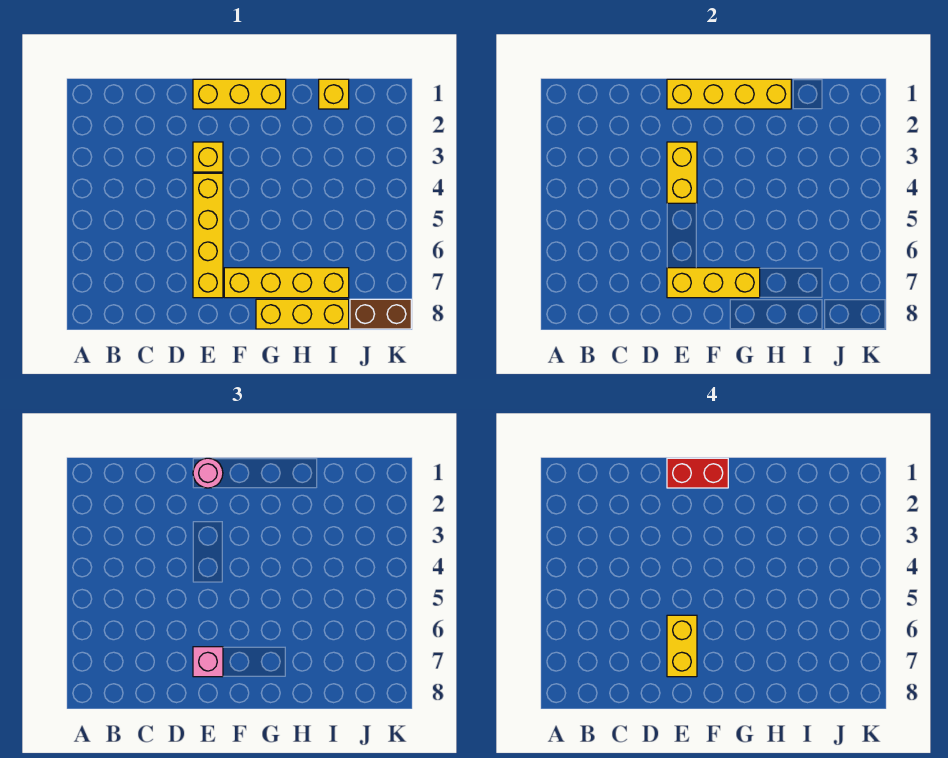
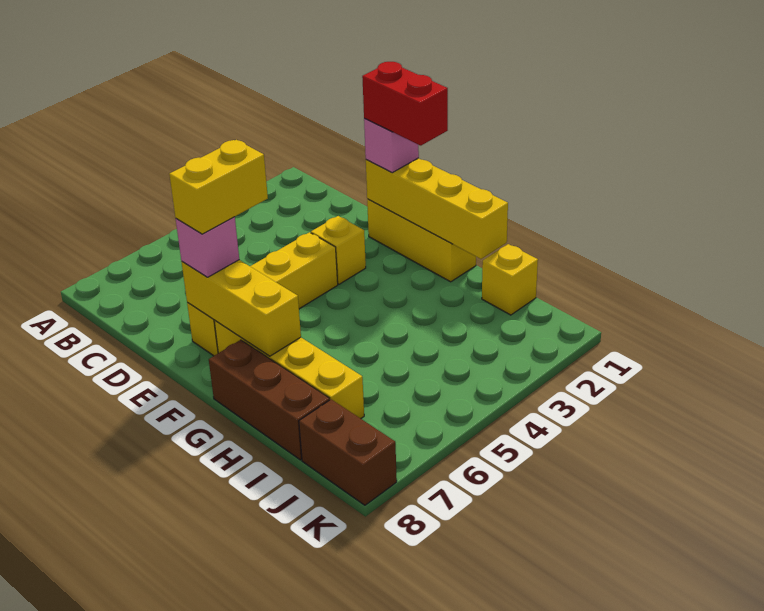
pink round brick E1 level 3 -> pink brick E1 level 3
yellow brick E3:E4 level 2 -> none
yellow brick G8:I8 level 1 -> brown brick G8:I8 level 1

